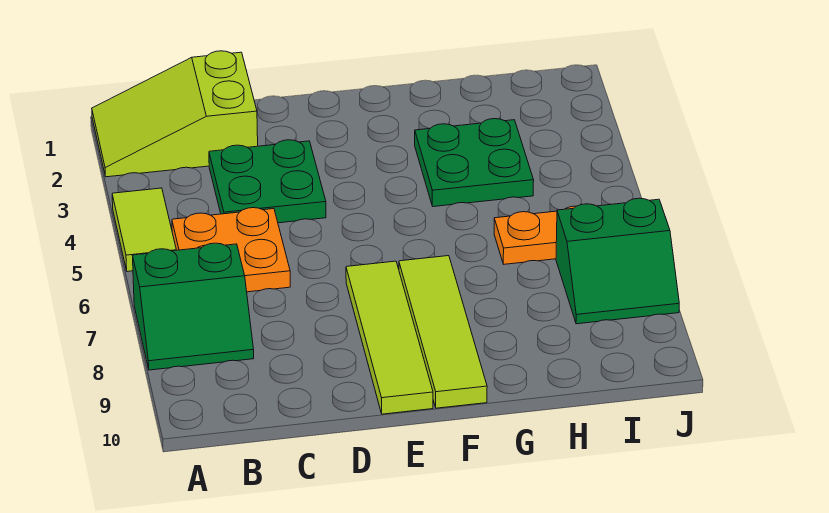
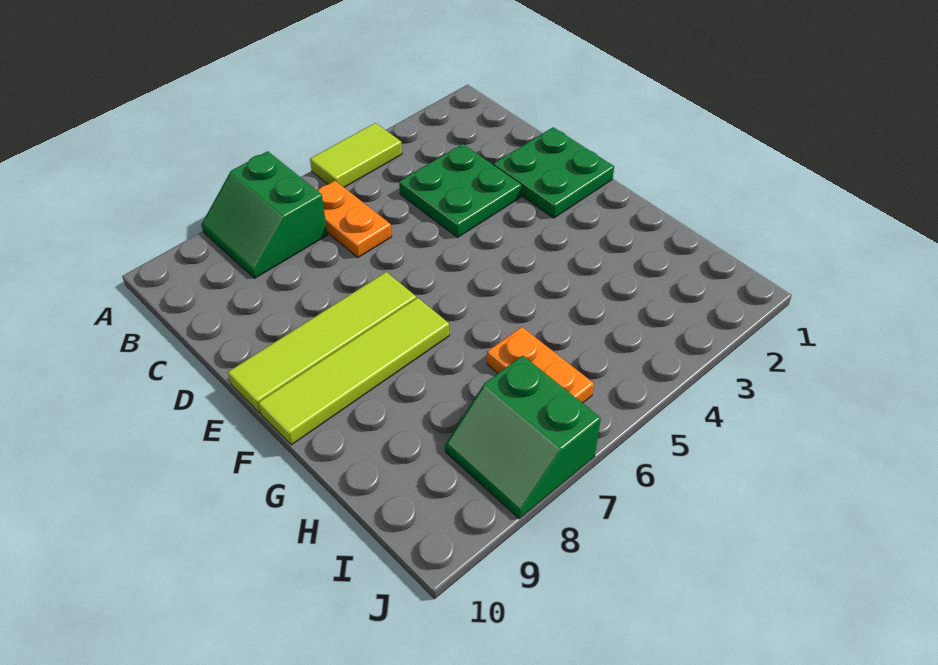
lime slope A1:C2 level 1 top C -> none
orange plate B5:C6 level 1 -> orange plate B6:C6 level 1
green plate G3:H4 level 1 -> green plate D1:E2 level 1

